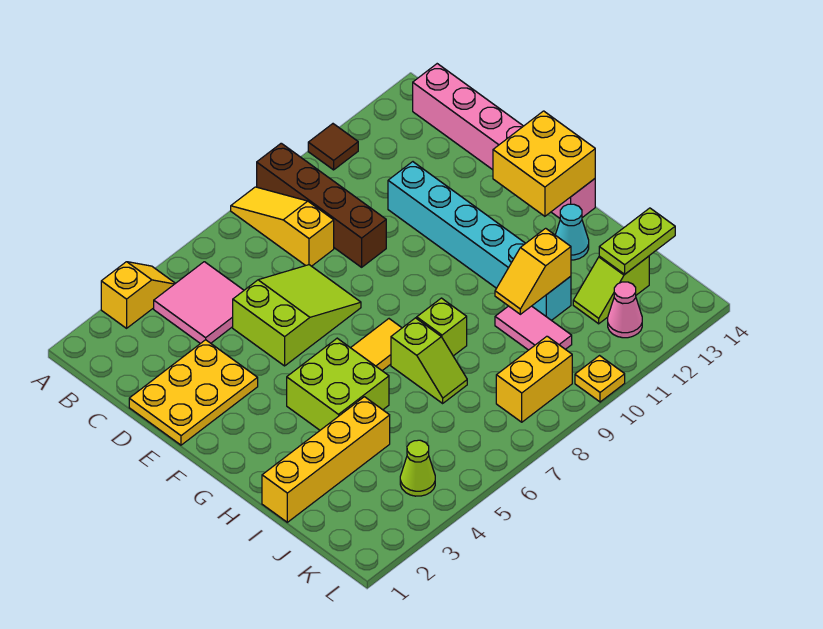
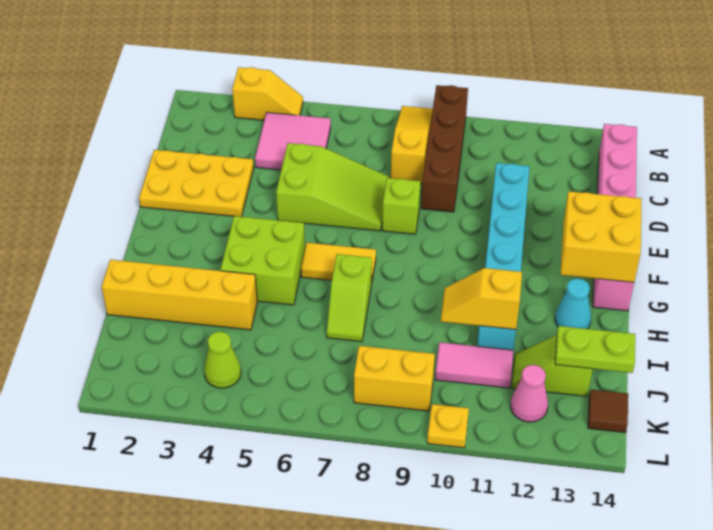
brown tile A11 level 1 -> brown tile K14 level 1
lime brick H8 level 1 -> lime brick E8 level 1
pink tile I10:J10 level 1 -> pink tile J10:J11 level 1

